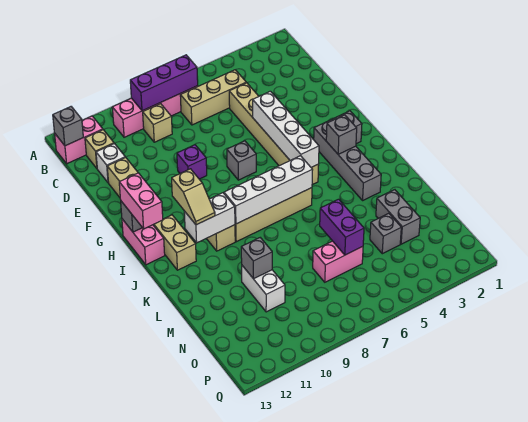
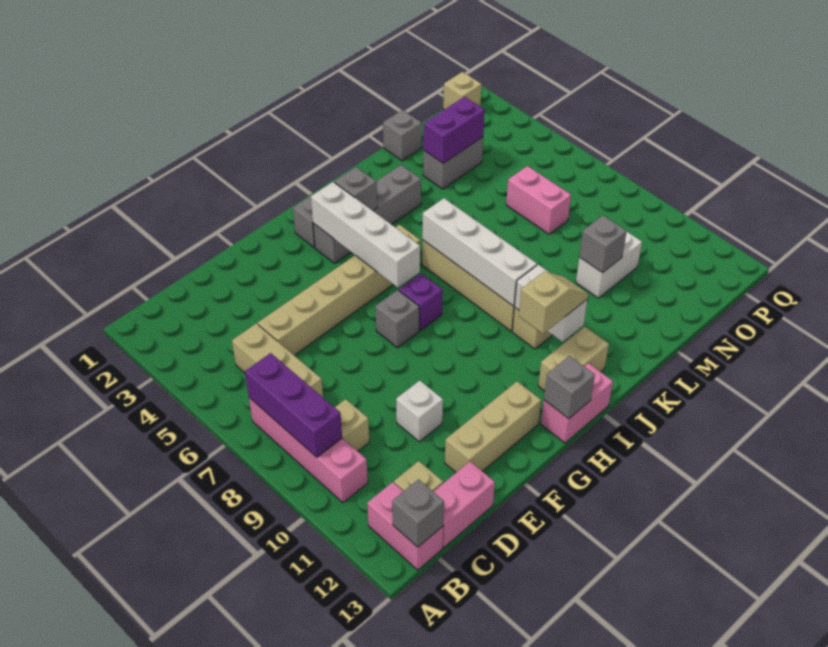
white brick D12 level 1 -> white brick E10 level 1
white brick F5:I5 level 2 -> white brick H3:H6 level 2
purple brick F9 level 1 -> purple brick H7 level 1
pink brick H13:I13 level 3 -> pink brick C13:D13 level 1
purple brick M6:N6 level 2 -> purple brick M3:N3 level 2
grey brick N4 level 1 -> grey brick M1 level 1
none -> tan brick P1 level 1

